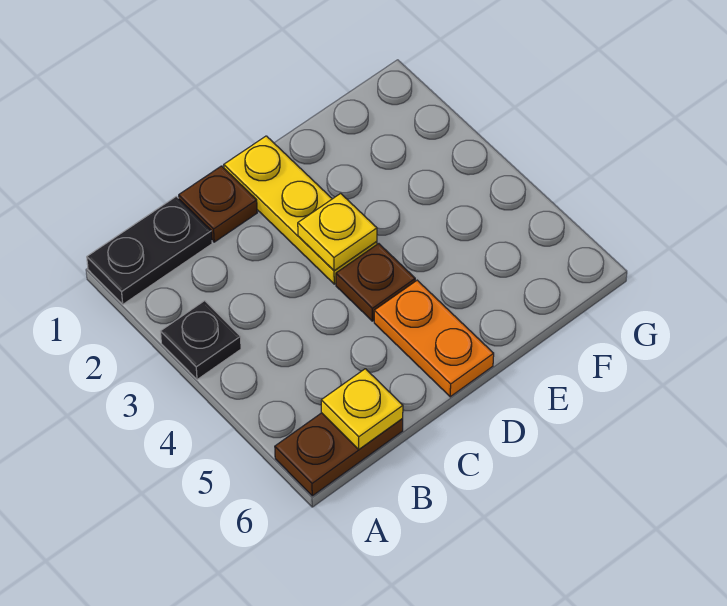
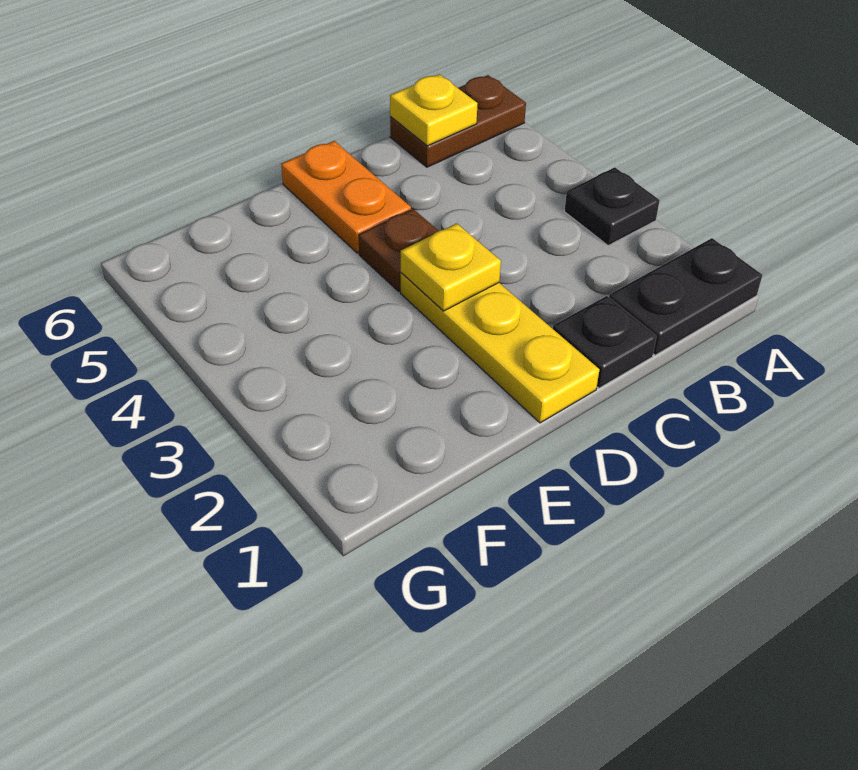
brown plate C1 level 1 -> black plate C1 level 1

